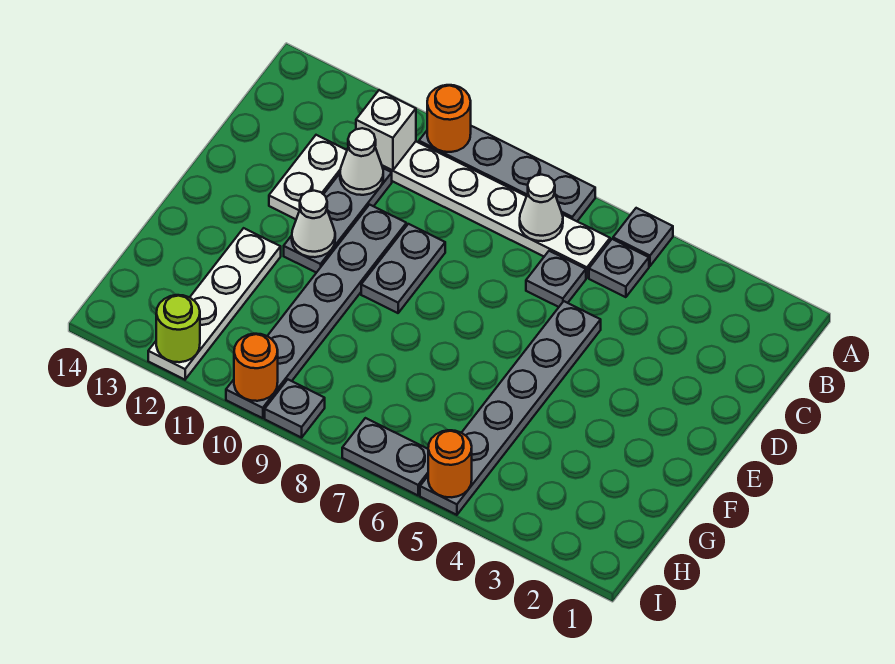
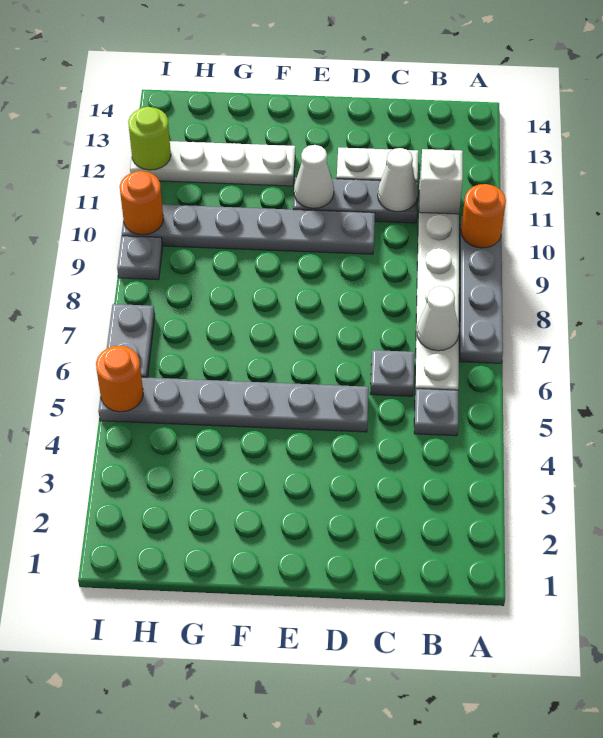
grey plate A5 level 1 -> none
grey plate D9:E9 level 1 -> none

